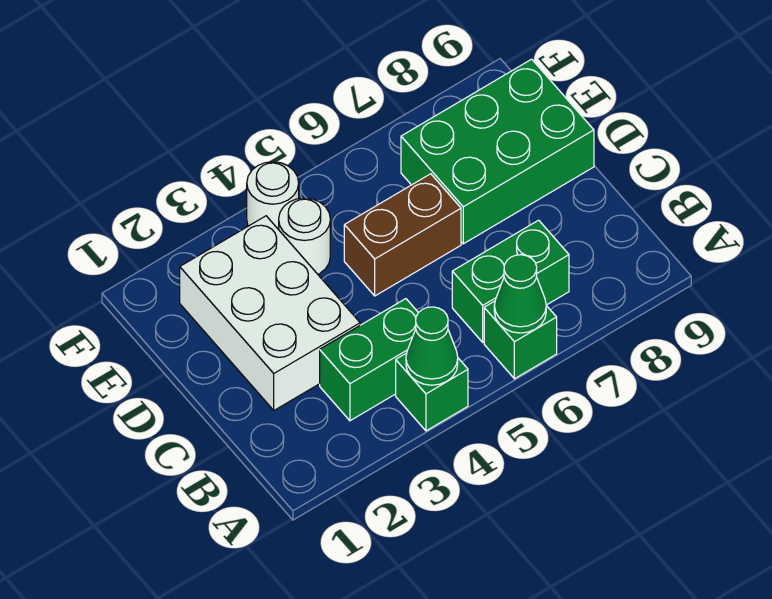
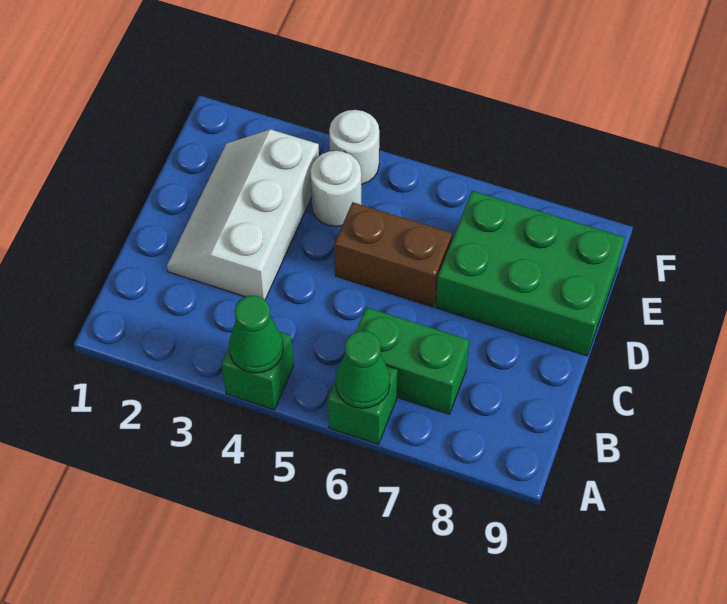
green brick B3:B4 level 1 -> none
white brick C2:E3 level 1 -> white slope C2:E3 level 1 top 3

